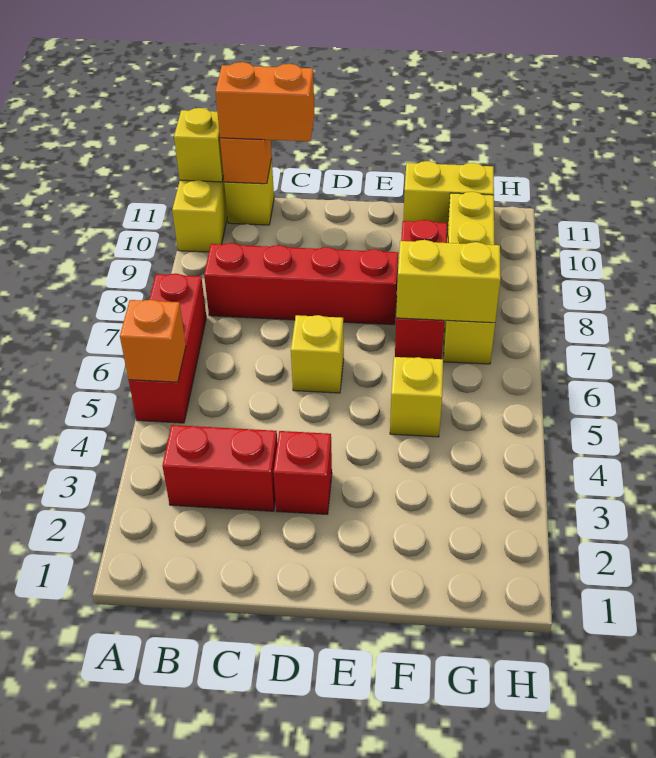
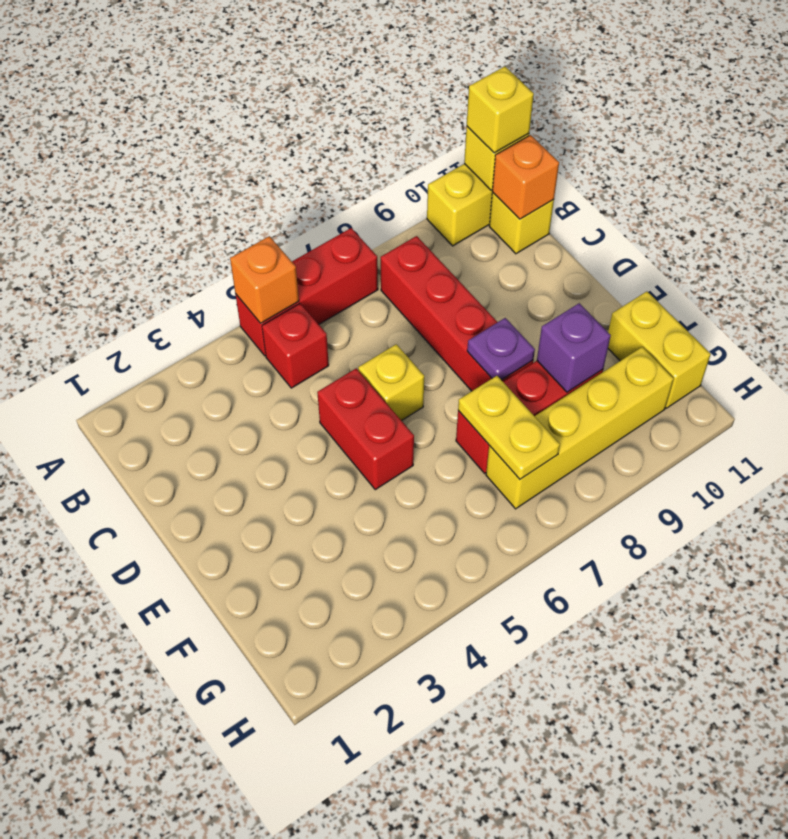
red brick B3:C3 level 1 -> red brick D5:E5 level 1
orange brick B11:C11 level 3 -> none
red brick D3 level 1 -> red brick B5 level 1
none -> purple plate E8 level 2
yellow brick F5 level 1 -> yellow brick A11 level 3
yellow brick F7:G7 level 2 -> yellow plate F7:G7 level 2
none -> purple brick F9 level 2

